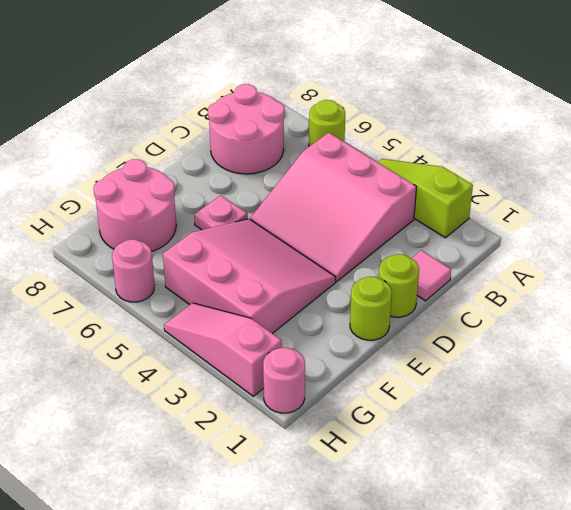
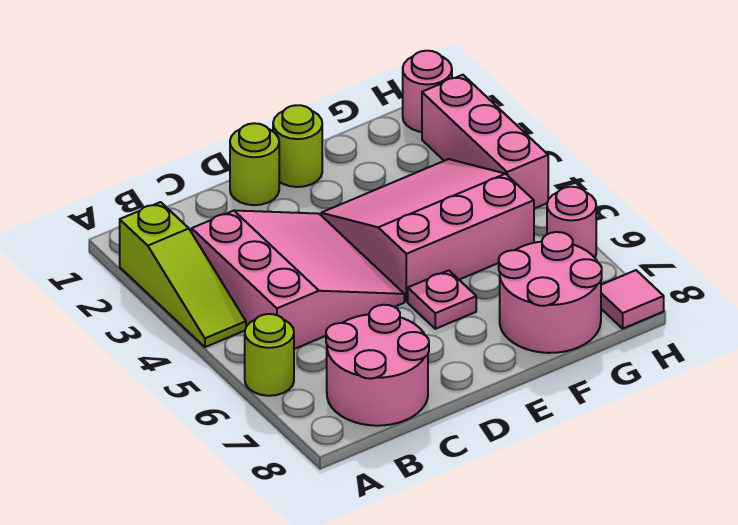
pink tile C1 level 1 -> pink tile H8 level 1
pink slope E3:G5 level 1 top G -> pink slope E3:G5 level 1 top 5
pink slope H2:H4 level 1 top 2 -> pink brick H2:H4 level 1

